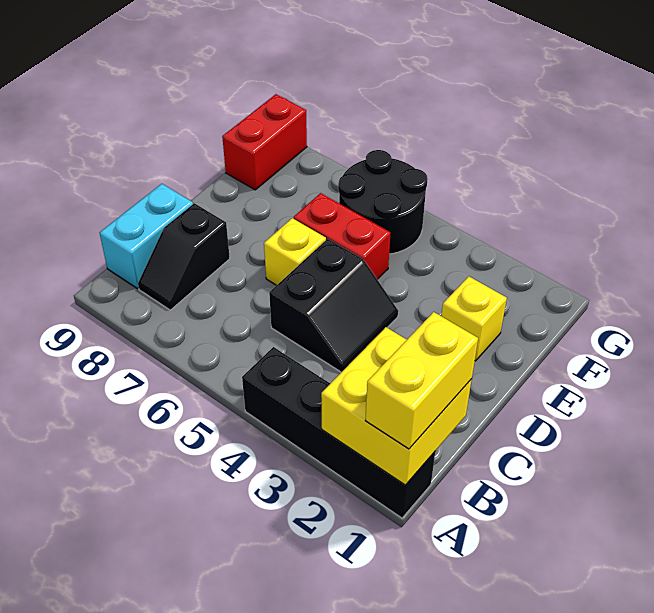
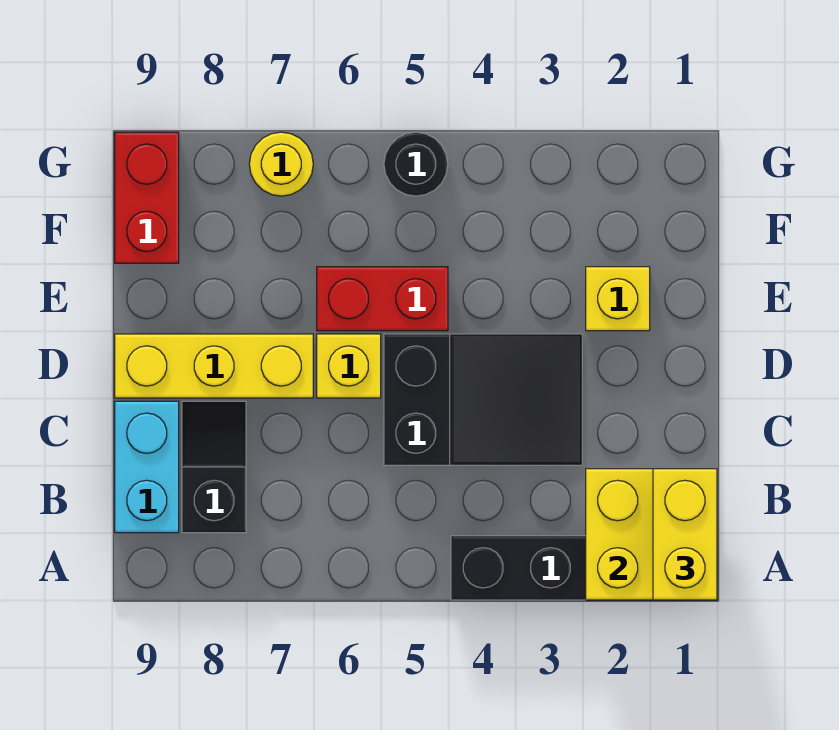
black slope B8:C8 level 1 top C -> black slope B8:C8 level 1 top B
black slope C4:D5 level 1 top 5 -> black slope C3:D5 level 1 top 5
none -> yellow brick D7:D9 level 1
black round brick F5:G6 level 1 -> black round brick G5 level 1
none -> yellow round brick G7 level 1

